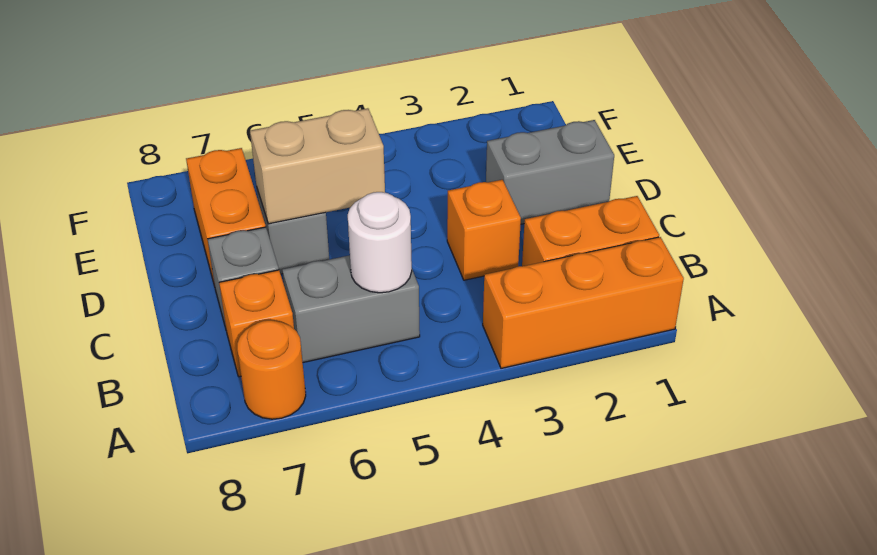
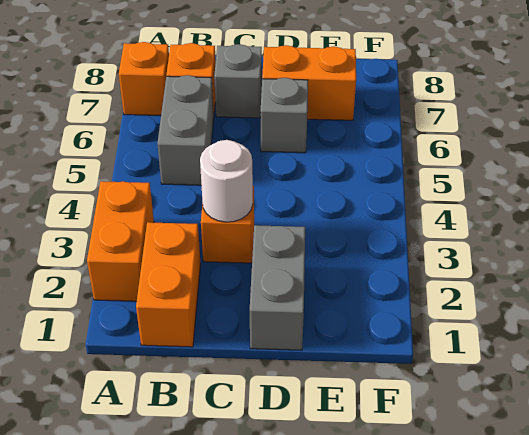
orange brick A1:A3 level 1 -> orange brick A2:A3 level 1
orange round brick A7 level 1 -> orange brick A7 level 1
white round brick B5 level 2 -> white round brick C3 level 2
tan brick D5:D6 level 2 -> none

